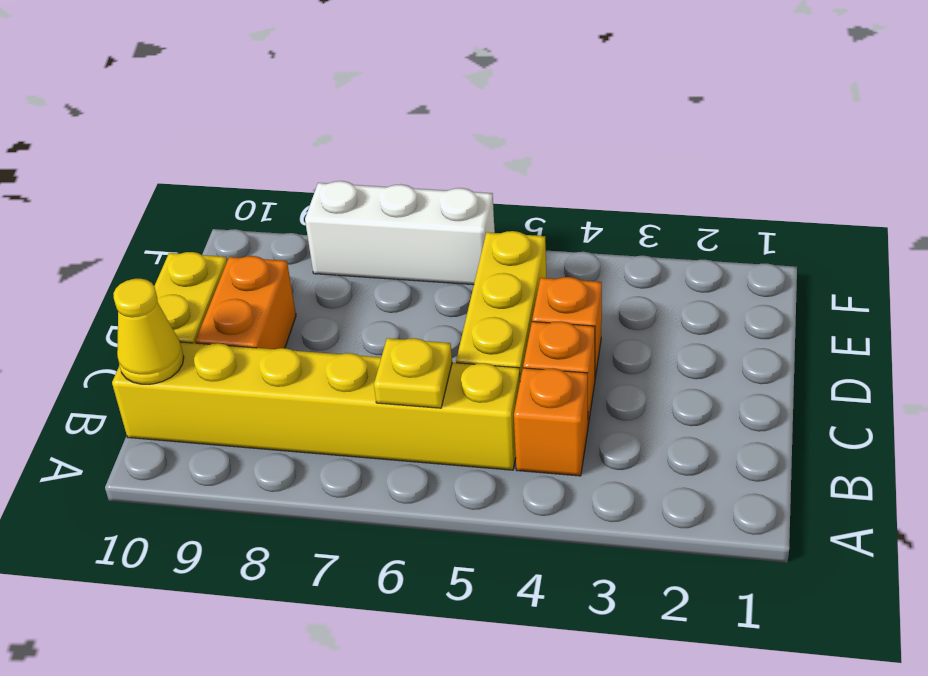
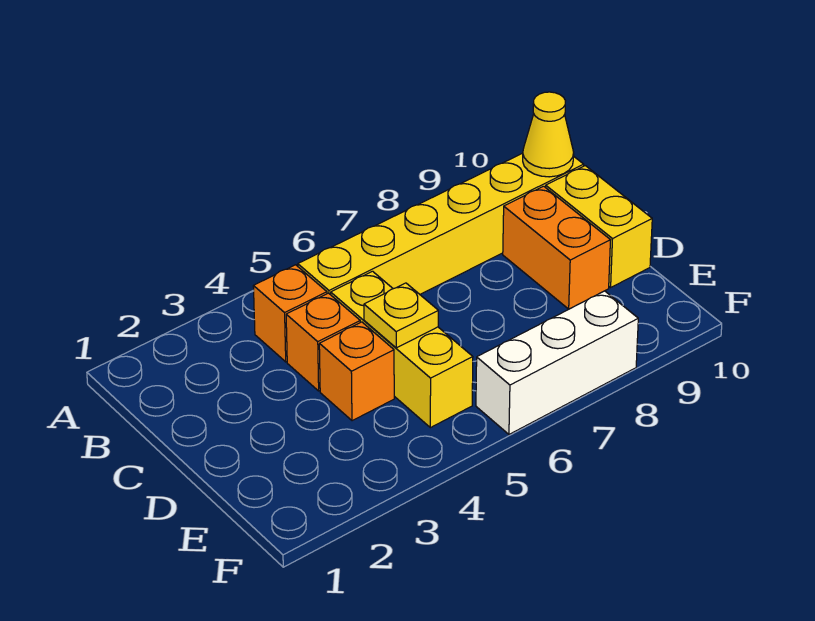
yellow plate B6 level 2 -> yellow plate D5 level 2

